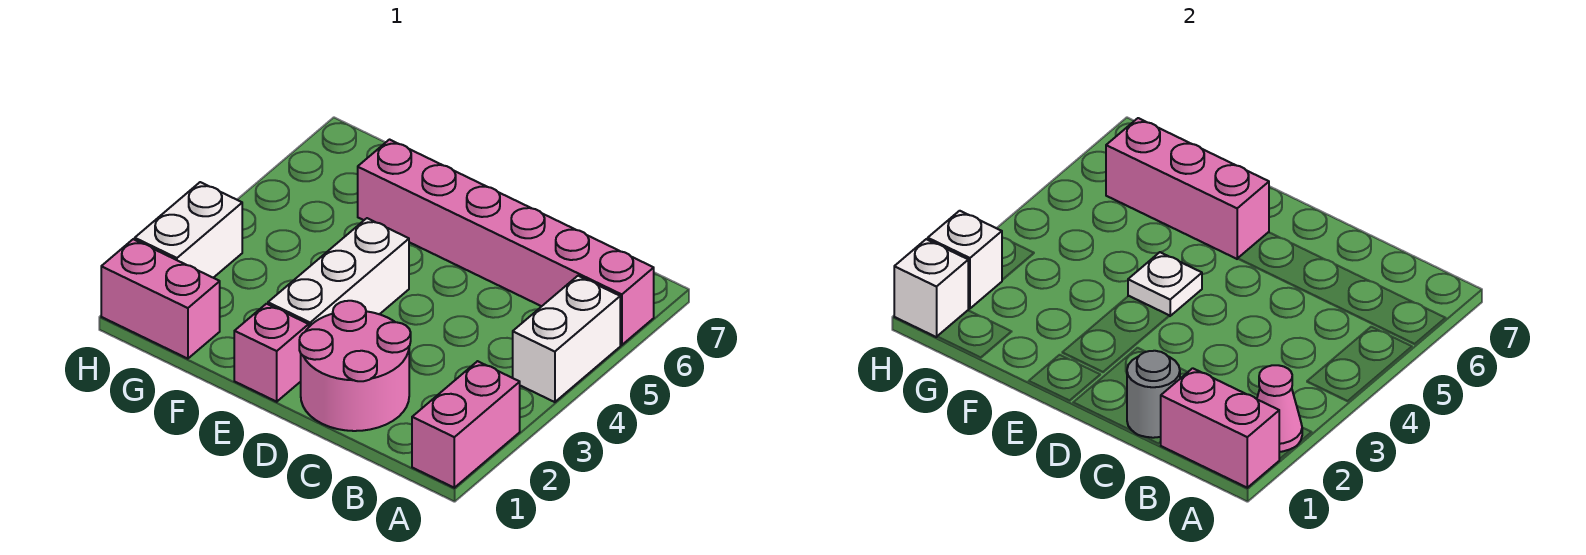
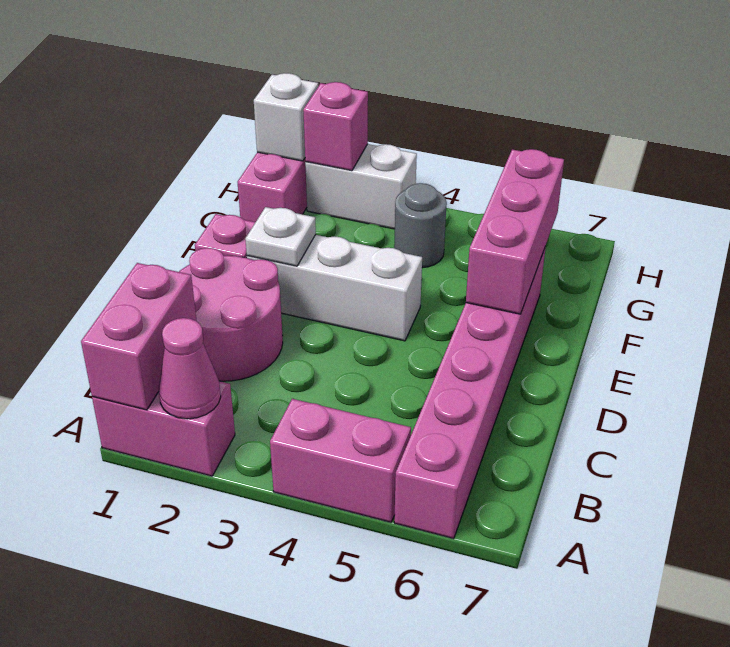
white brick A4:A5 level 1 -> pink brick A4:A5 level 1
grey round brick C1 level 2 -> grey round brick G4 level 1
white plate E4 level 2 -> white plate E2 level 2
white brick H2 level 2 -> pink brick H2 level 2

